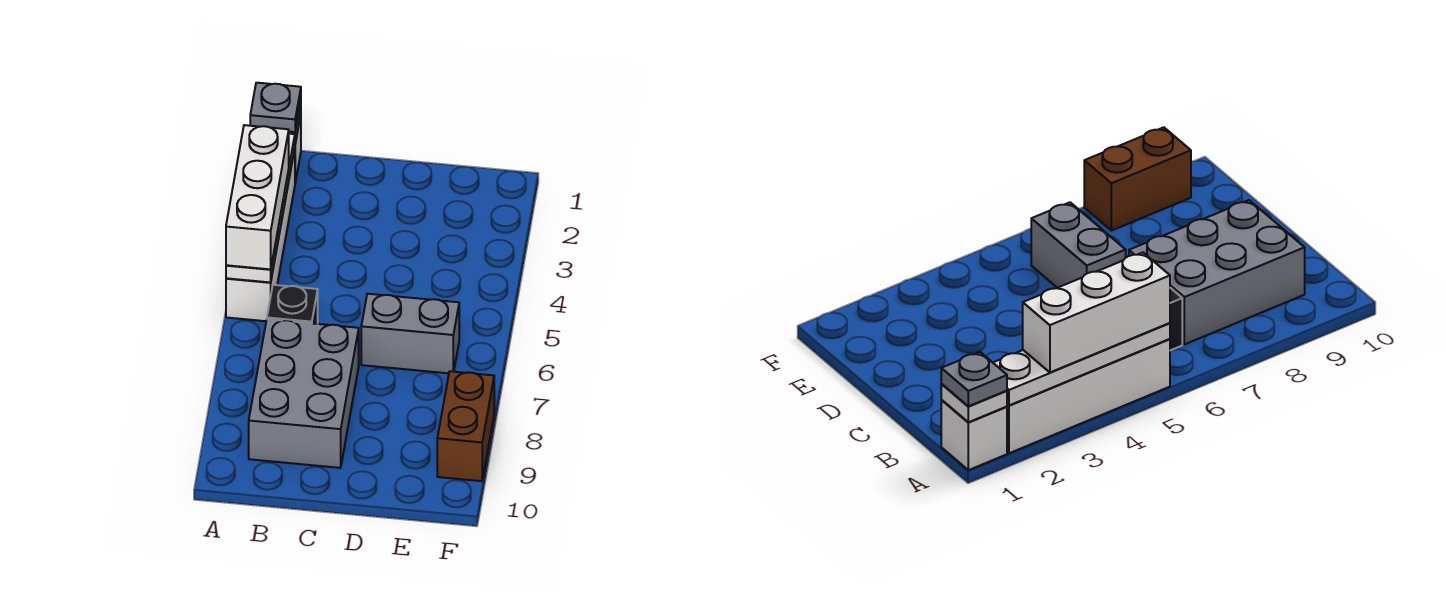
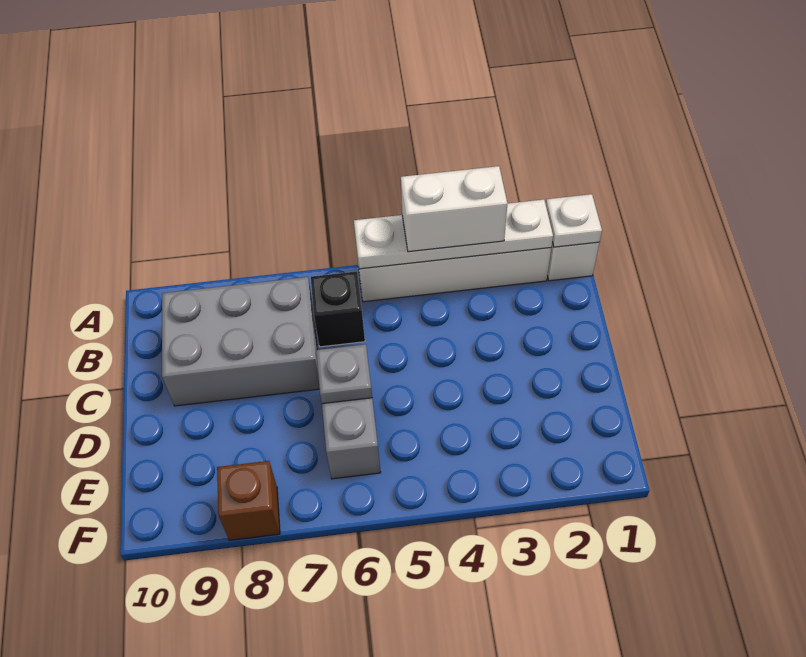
grey plate A1 level 3 -> grey plate D6 level 2
white brick A3:A5 level 3 -> white brick A3:A4 level 3
brown brick F8:F9 level 1 -> brown brick F8 level 1

